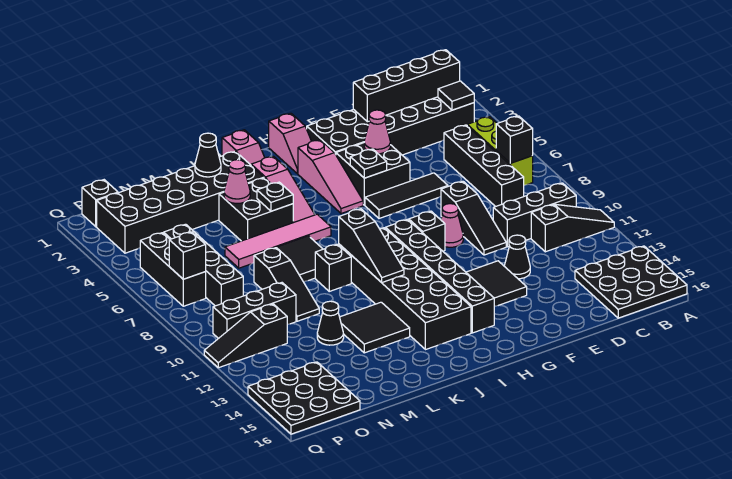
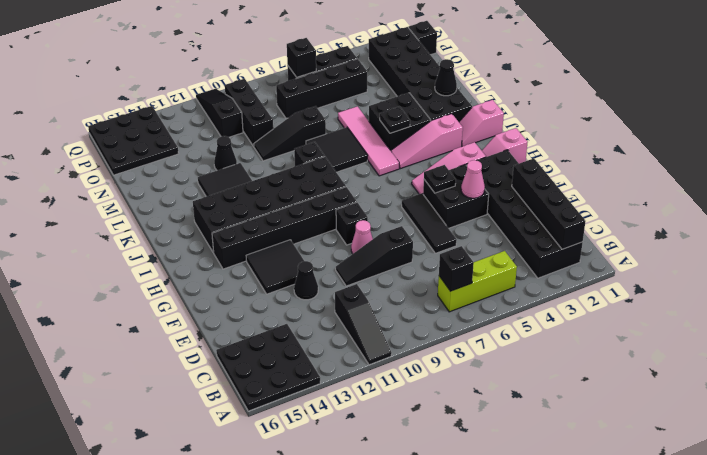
black tile B3 level 2 -> none
black brick B10:D10 level 1 -> none
black brick C5:C8 level 1 -> none
black slope J9:J11 level 2 top 9 -> none
pink cone L4 level 2 -> none

